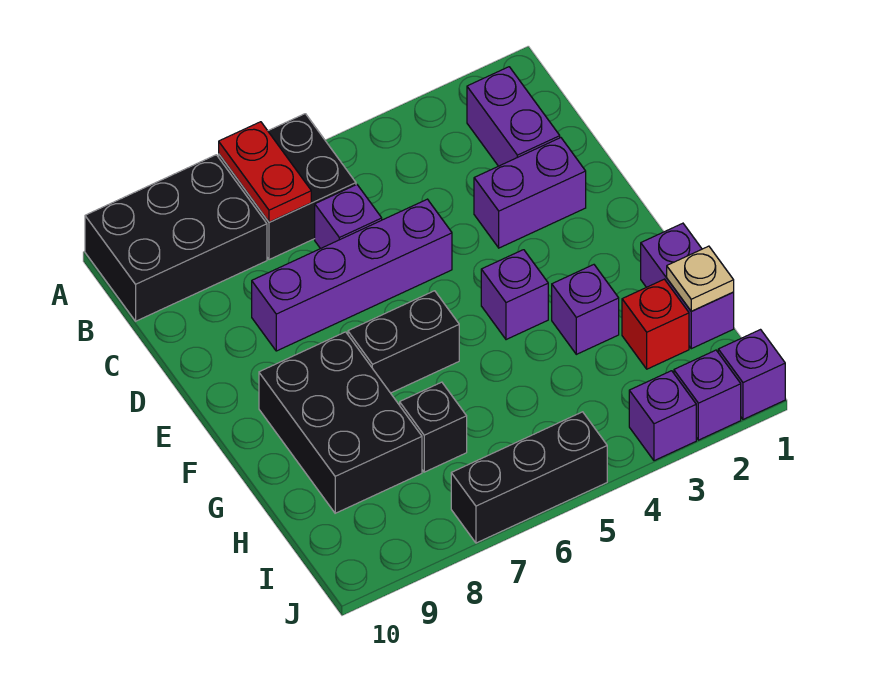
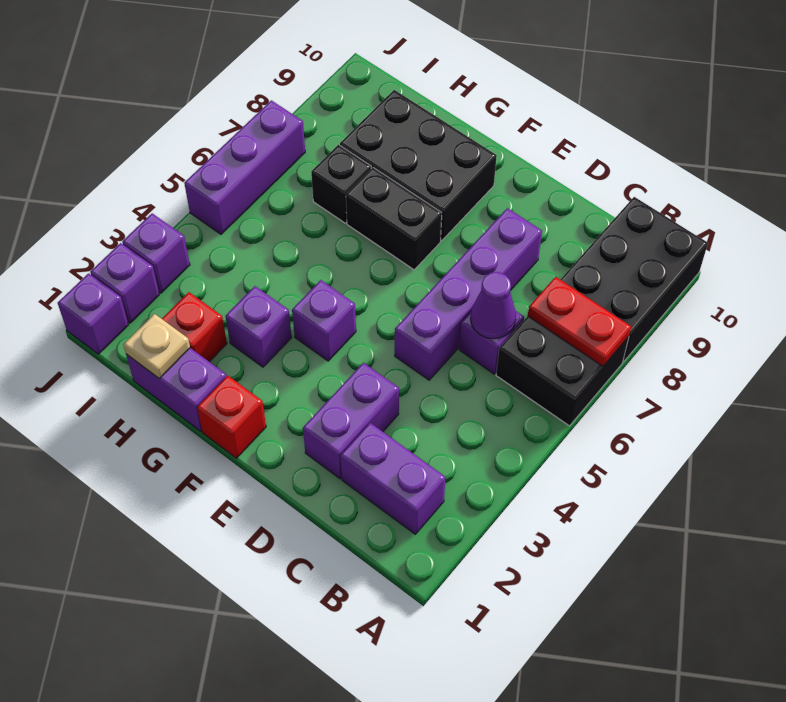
none -> purple cone C6 level 2
none -> red brick F1 level 1
black brick F6:F7 level 1 -> black brick F7:G7 level 1
black brick J5:J7 level 1 -> purple brick J5:J7 level 1

